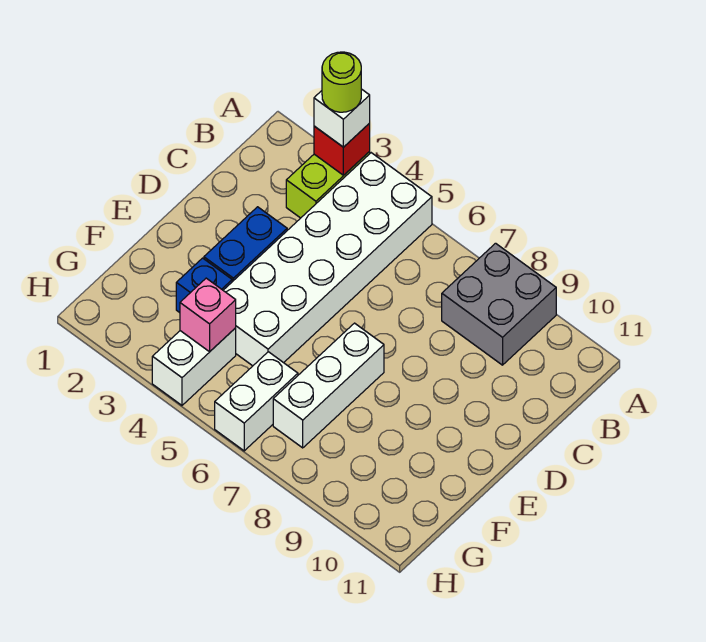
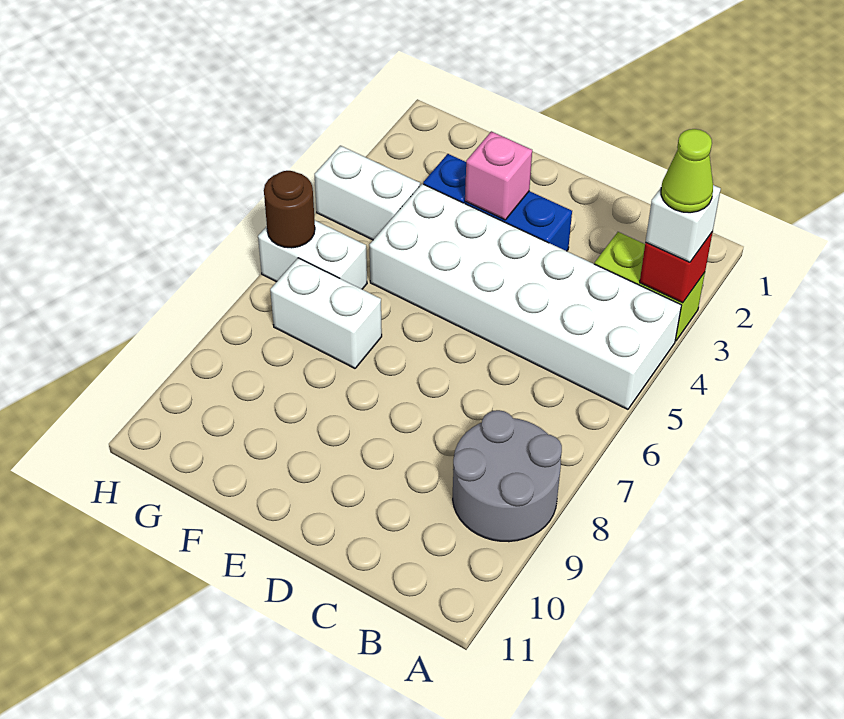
lime round brick A3 level 4 -> lime cone A3 level 4
grey brick A8:B9 level 1 -> grey round brick A8:B9 level 1
white brick E7:G7 level 1 -> white brick F7:G7 level 1
pink brick G4 level 2 -> pink brick E3 level 2
none -> brown round brick H6 level 2

